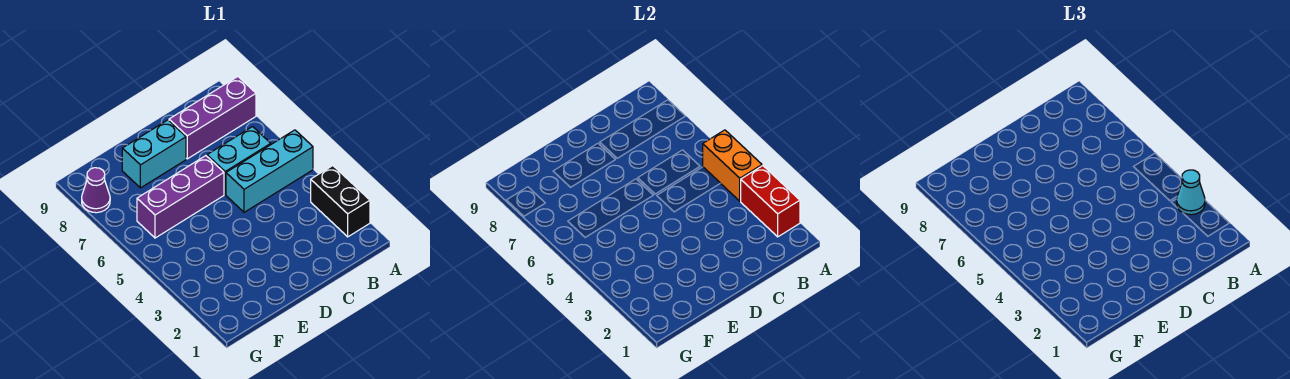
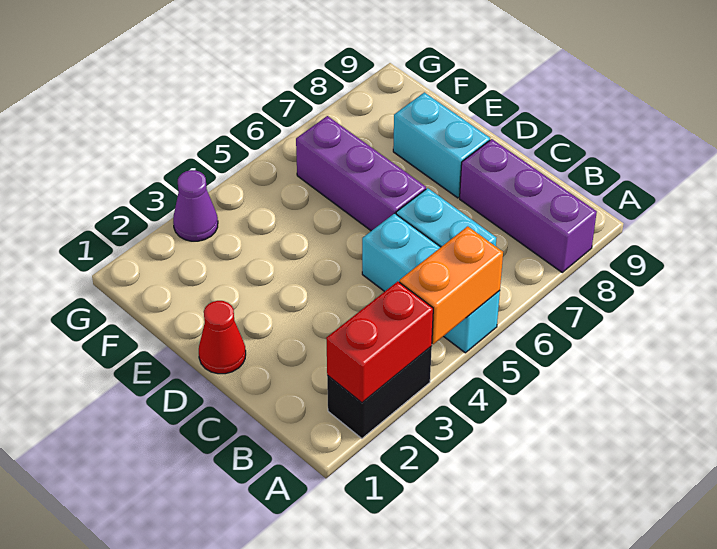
cyan cone A3 level 3 -> none
none -> red cone D1 level 1
purple cone G8 level 1 -> purple cone G3 level 1

